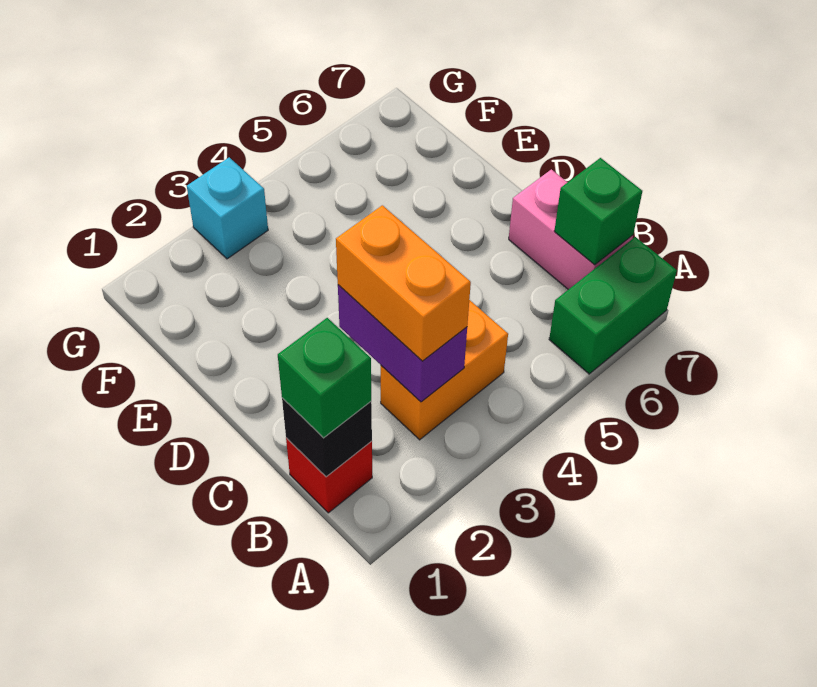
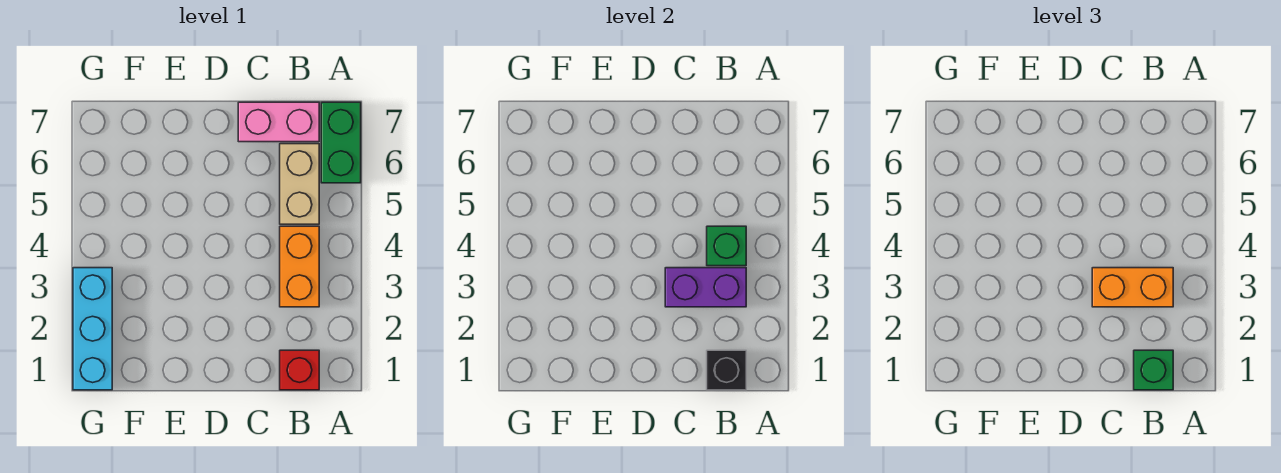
none -> tan brick B5:B6 level 1
green brick B7 level 2 -> green brick B4 level 2
cyan brick G3 level 1 -> cyan brick G1:G3 level 1

